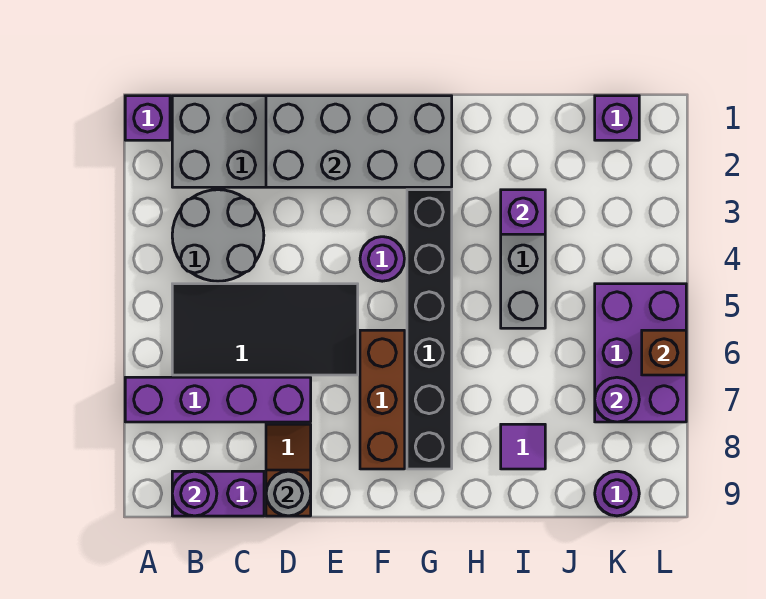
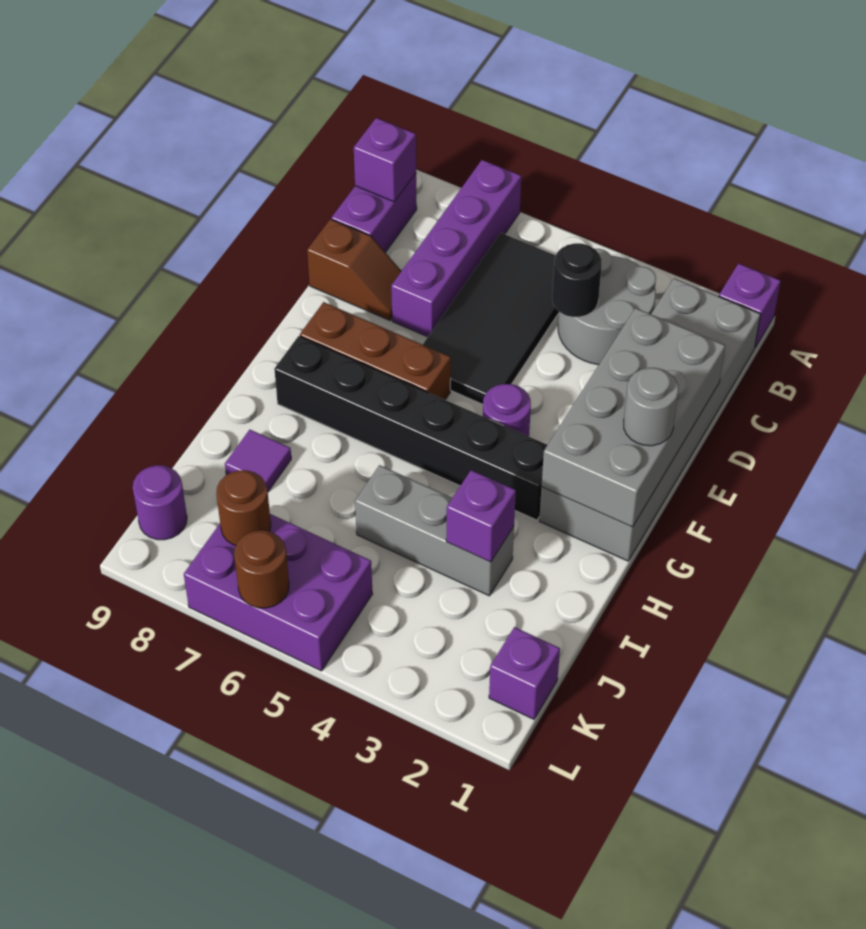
purple round brick B9 level 2 -> purple brick B9 level 2
none -> black round brick C4 level 2
grey round brick D9 level 2 -> grey round brick F1 level 3
purple round brick K7 level 2 -> brown round brick K7 level 2
brown brick L6 level 2 -> brown round brick L6 level 2

